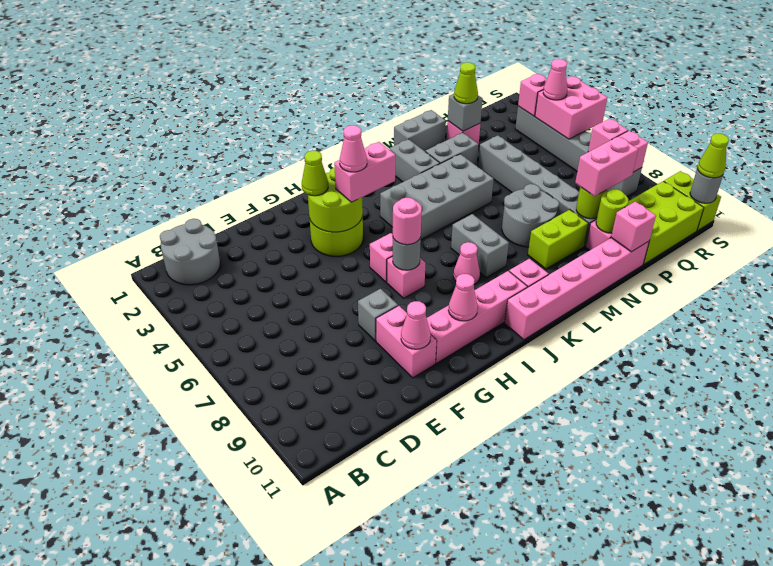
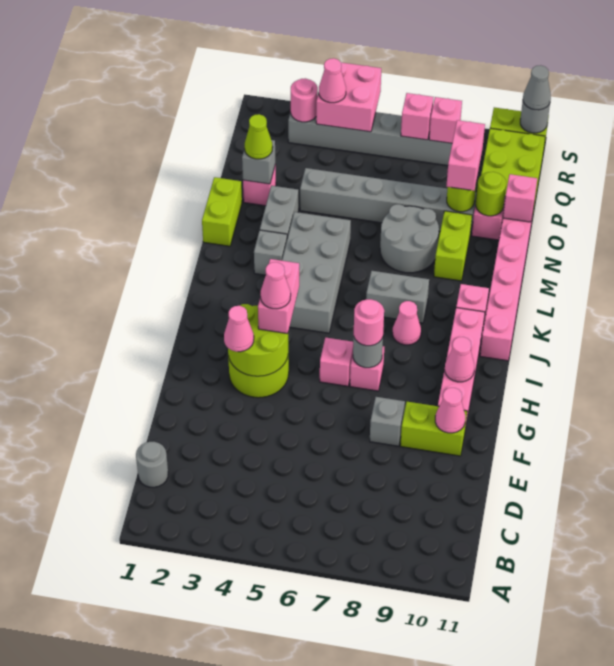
grey round brick B1:C2 level 1 -> grey round brick C1 level 1
pink brick F9:F10 level 1 -> lime brick F9:F10 level 1
lime cone G3 level 3 -> pink cone G3 level 3
grey brick L2:L3 level 1 -> grey brick L3 level 1
grey brick M1:N1 level 1 -> lime brick M1:N1 level 1
pink brick R3 level 2 -> pink round brick R3 level 2
lime cone S11 level 3 -> grey cone S11 level 3

